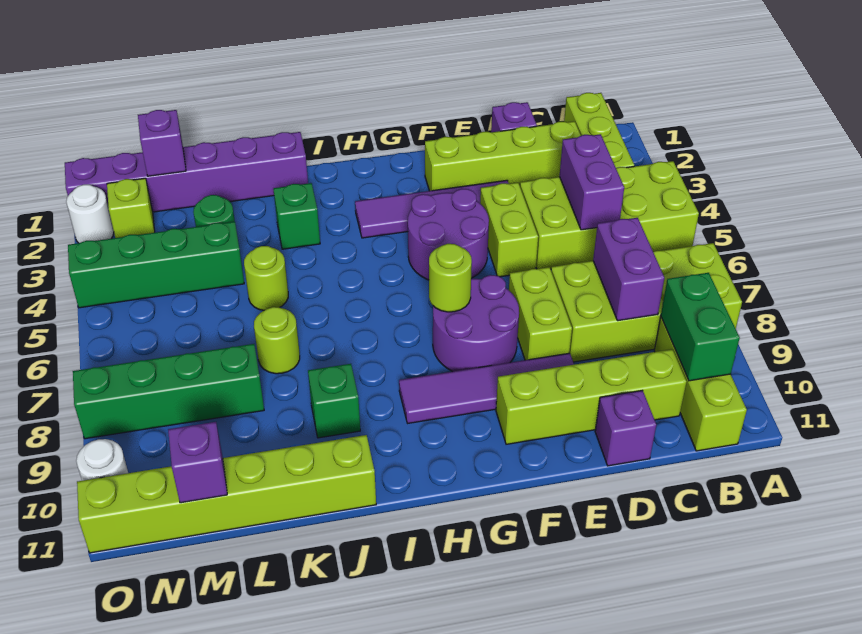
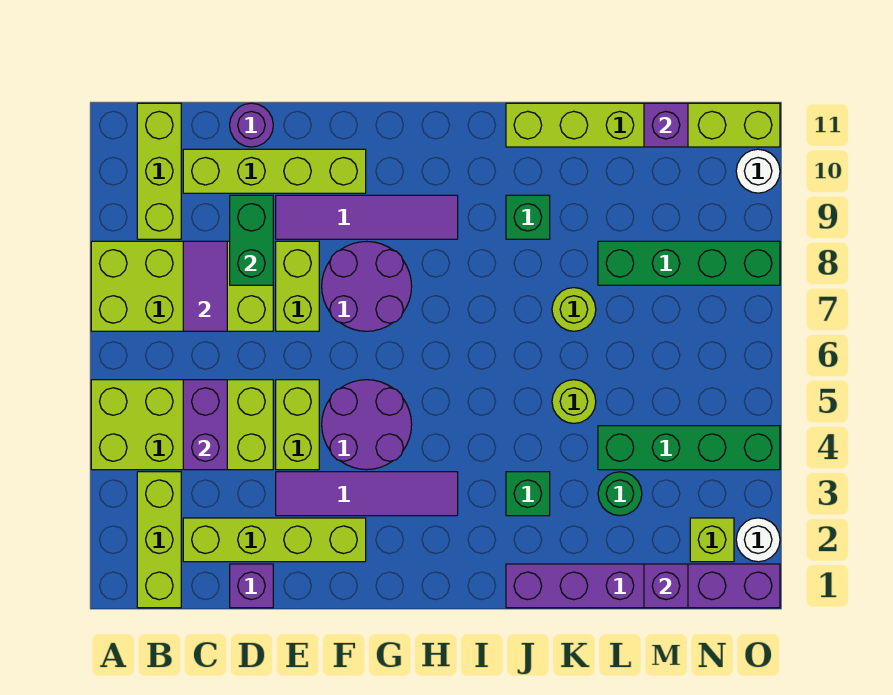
green brick B9:B10 level 2 -> green brick D8:D9 level 2
purple brick C7:C8 level 2 -> purple tile C7:C8 level 2
purple brick D11 level 1 -> purple round brick D11 level 1
lime round brick G7 level 2 -> none

